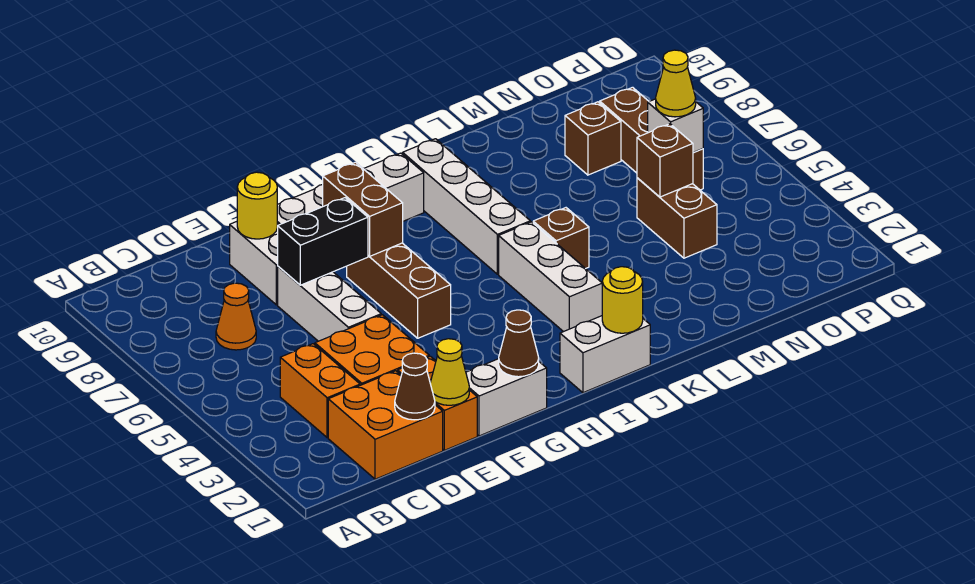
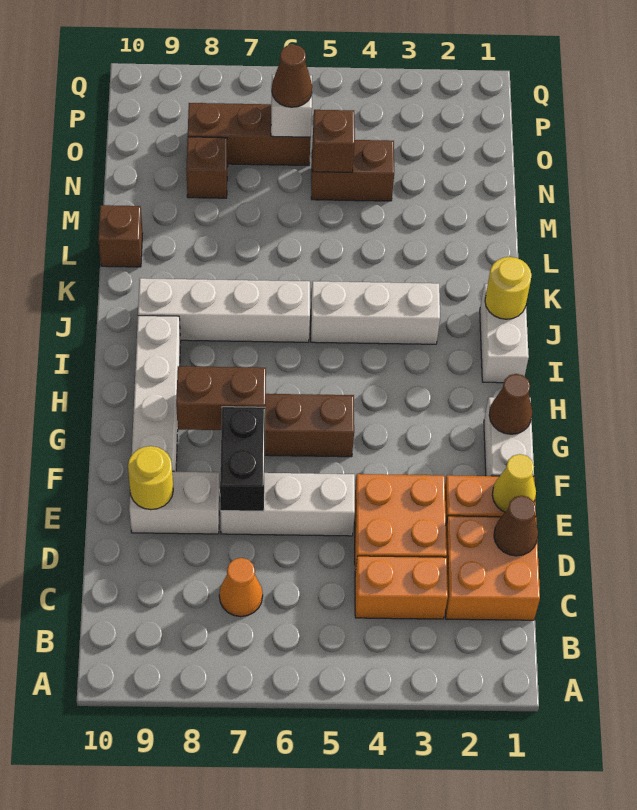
brown brick K5 level 1 -> brown brick L10 level 1
yellow cone O6 level 3 -> brown cone O6 level 3

